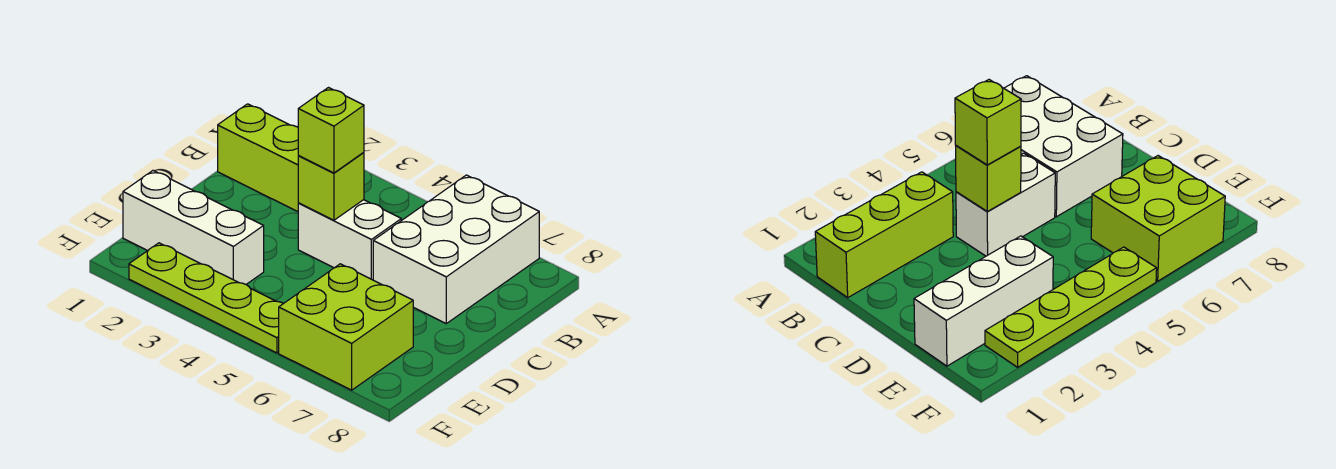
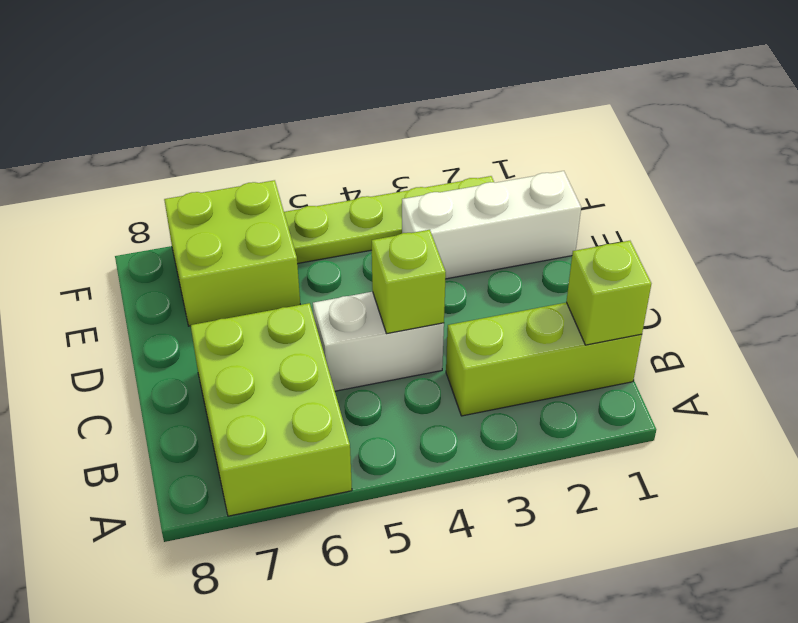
white brick A6:C7 level 1 -> lime brick A6:C7 level 1
lime brick C4 level 3 -> lime brick B1 level 2

